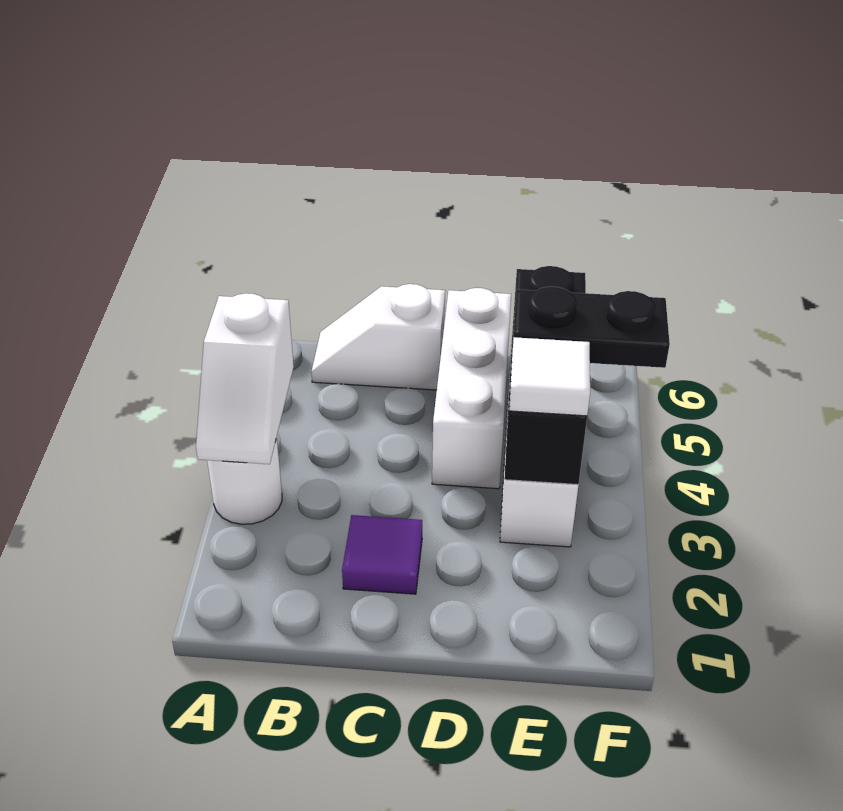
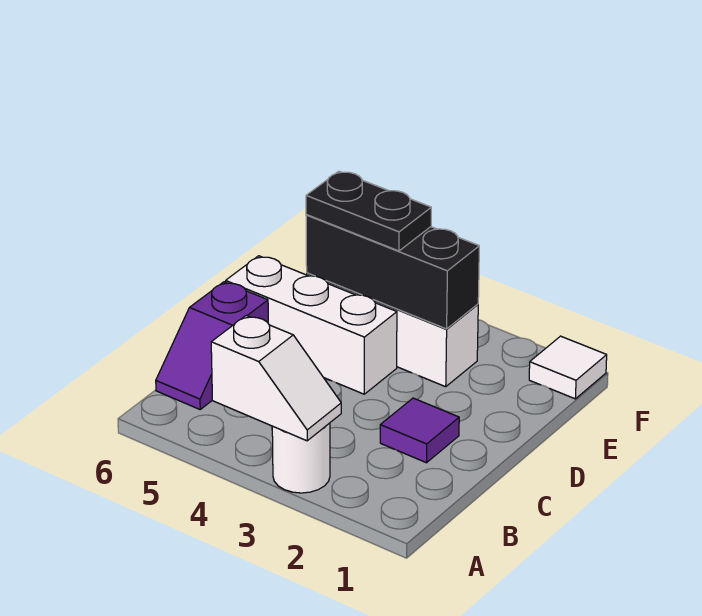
white slope B6:C6 level 1 top C -> purple slope B6:C6 level 1 top C
white tile E3 level 3 -> white tile F1 level 1
black plate E4:F4 level 3 -> black plate E4:E5 level 3

